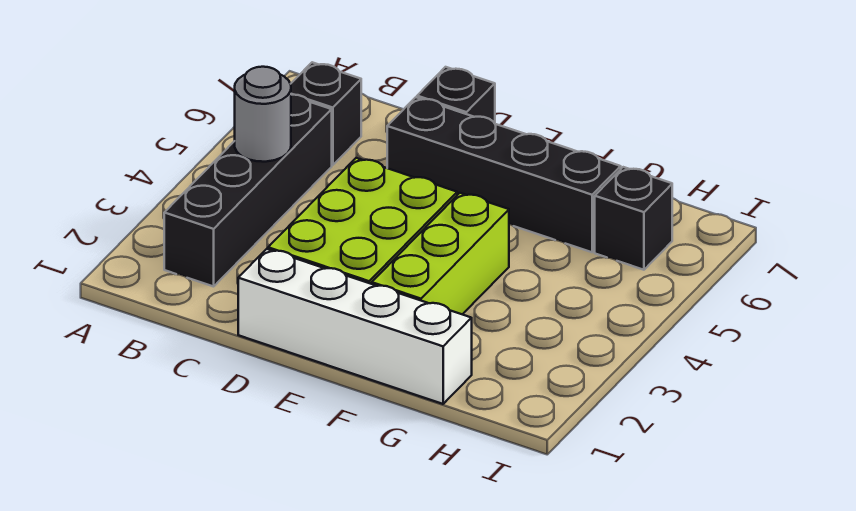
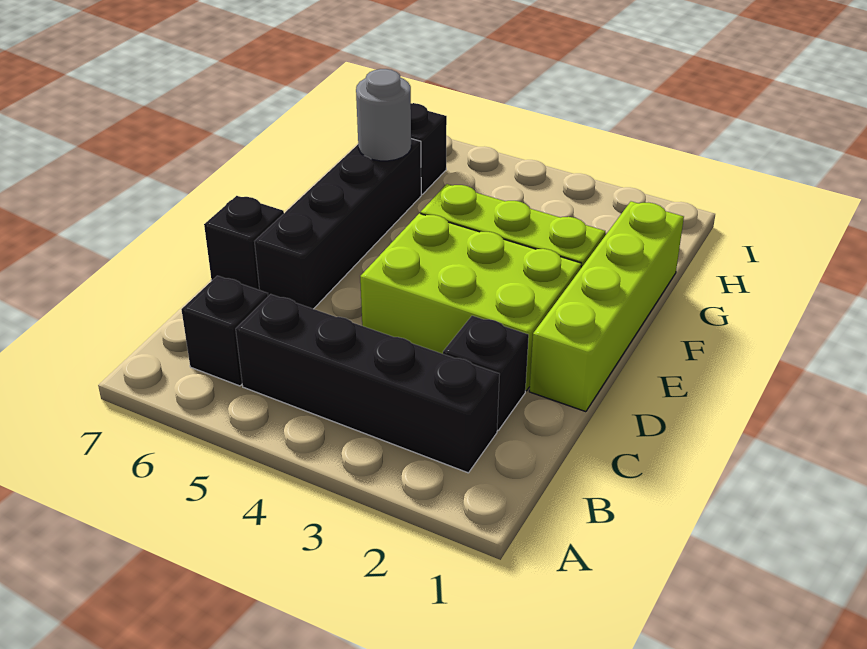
grey round brick B4 level 2 -> grey round brick G6 level 2
none -> black brick C2 level 1
white brick D1:G1 level 1 -> lime brick D1:G1 level 1

